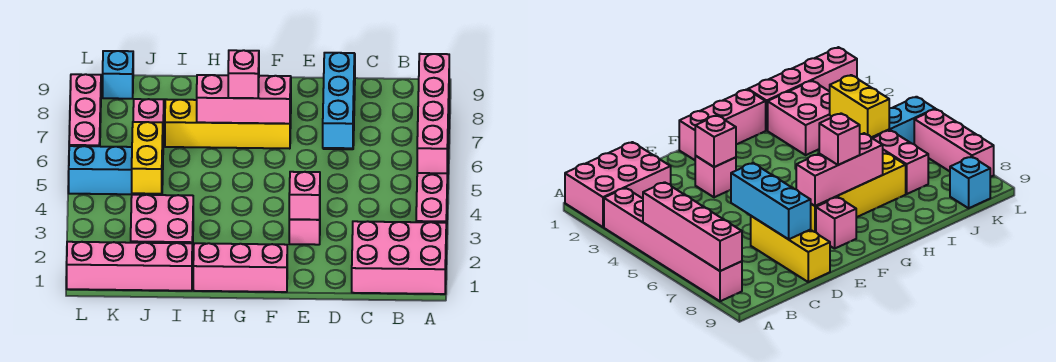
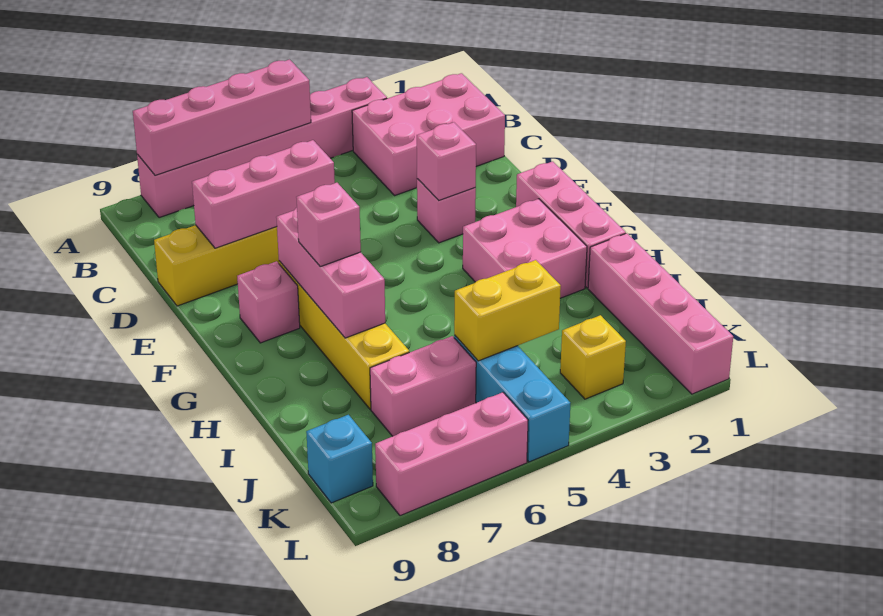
pink brick A1:C2 level 1 -> pink brick B1:C3 level 1
cyan brick D6:D8 level 2 -> pink brick D6:D8 level 2
pink brick I2:J3 level 1 -> pink brick G2:H3 level 1
none -> yellow brick K3 level 1

